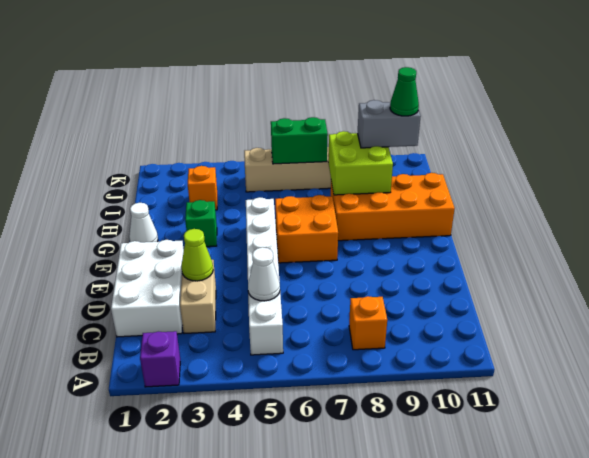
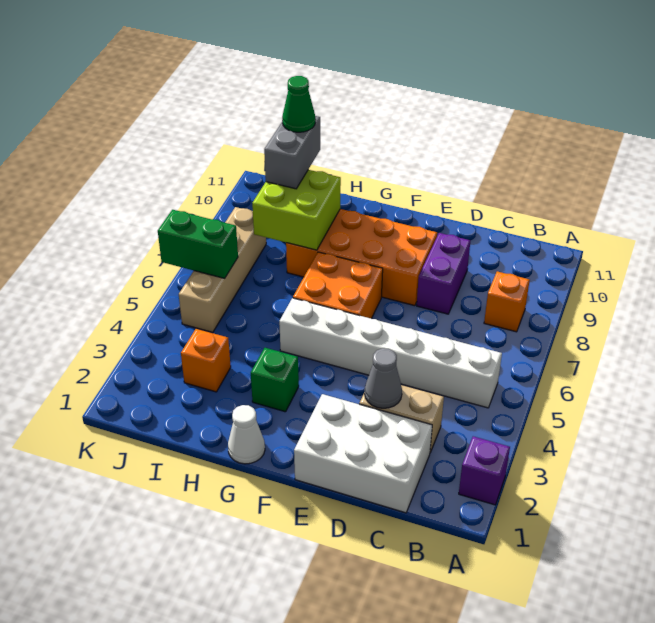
white cone C5 level 2 -> none
lime cone D3 level 2 -> grey cone D3 level 2
none -> purple brick D8:D9 level 1
orange brick G8:H11 level 1 -> orange brick E8:H9 level 1
green brick J6:J7 level 2 -> green brick J6:K6 level 2

